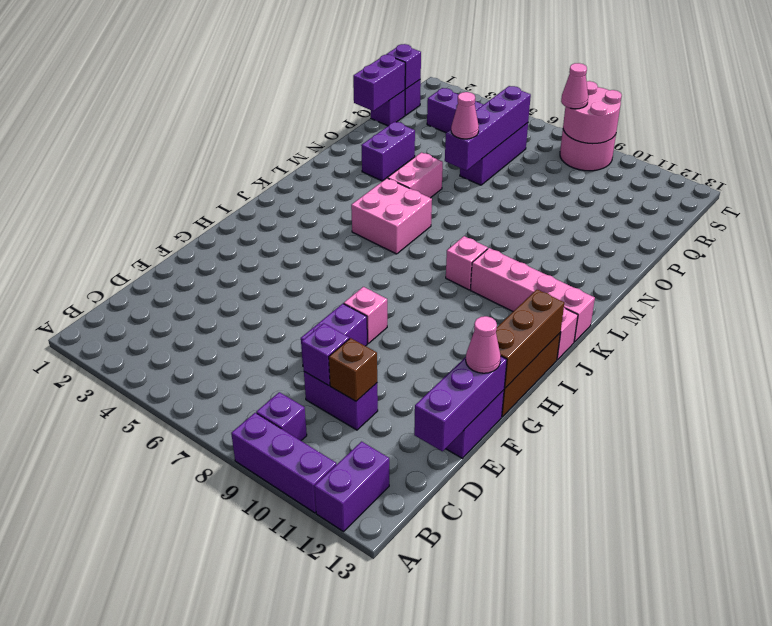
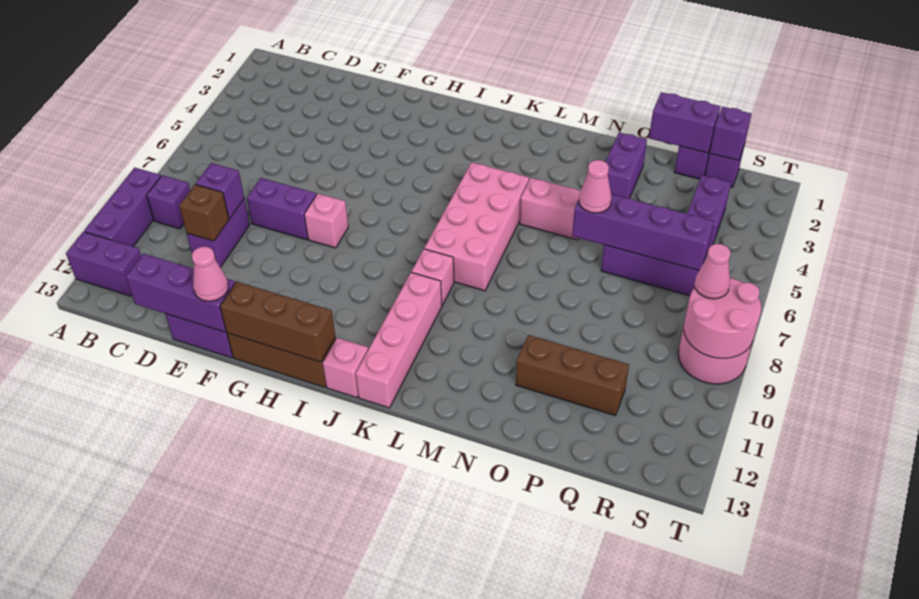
pink brick K5:L6 level 1 -> pink brick K5:L8 level 1
purple brick N3:O3 level 1 -> purple brick O2:O3 level 1
none -> brown brick O11:Q11 level 1

